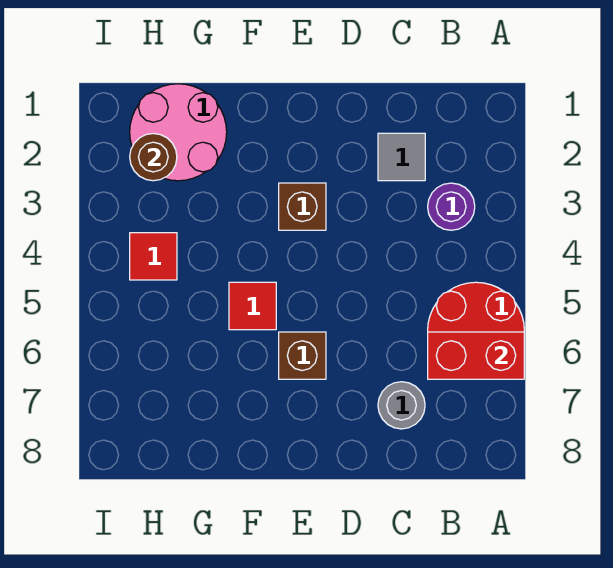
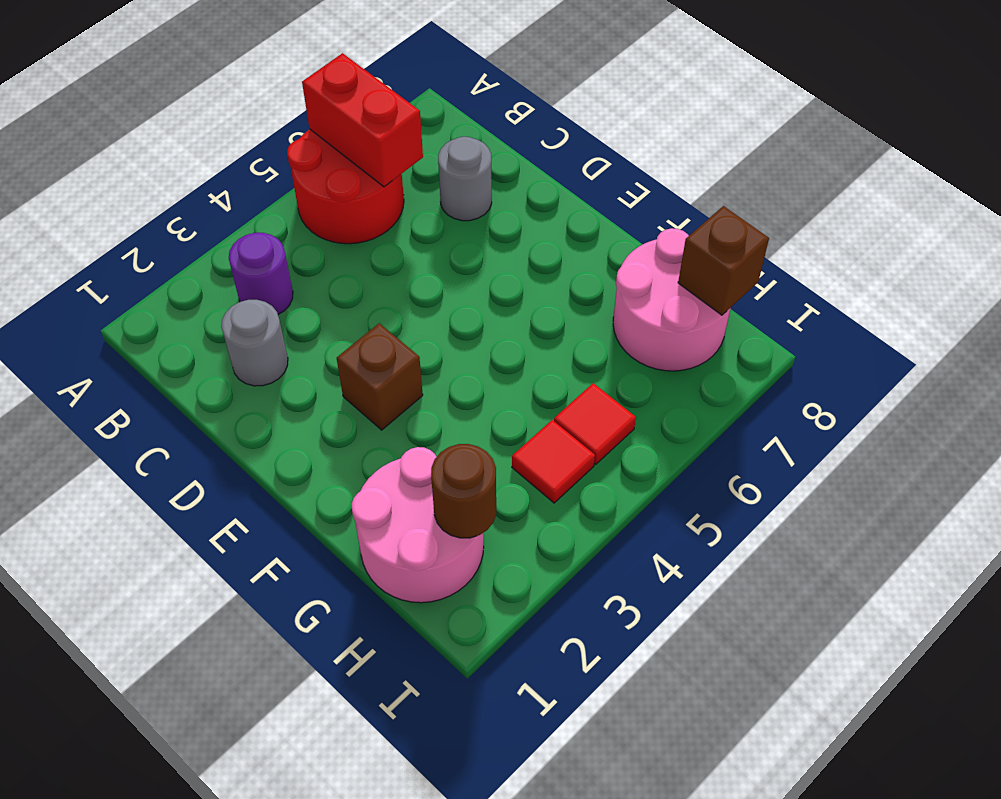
grey tile C2 level 1 -> grey round brick C2 level 1
brown brick E6 level 1 -> brown brick H8 level 2
red tile F5 level 1 -> red tile H5 level 1
none -> pink round brick G7:H8 level 1

